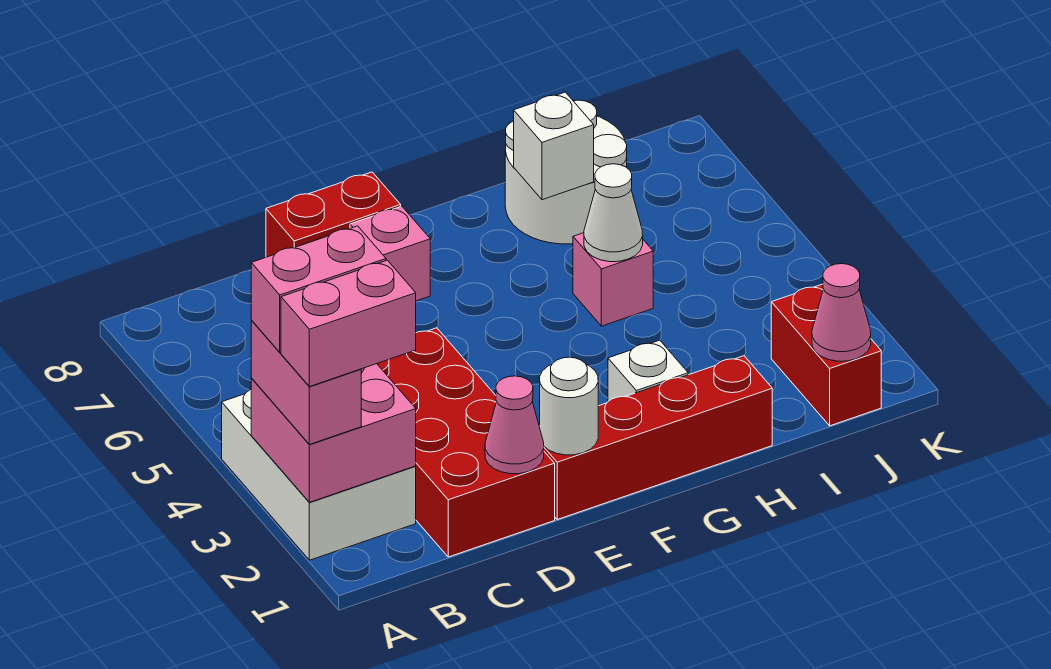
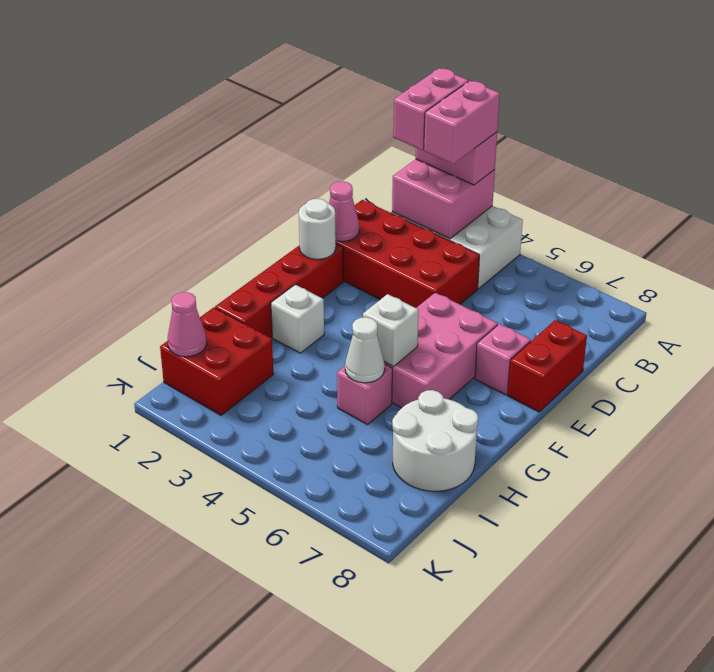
none -> pink brick E5:G6 level 1
white brick H7 level 2 -> white brick G5 level 2
red brick J1:J2 level 1 -> red brick I1:J2 level 1

